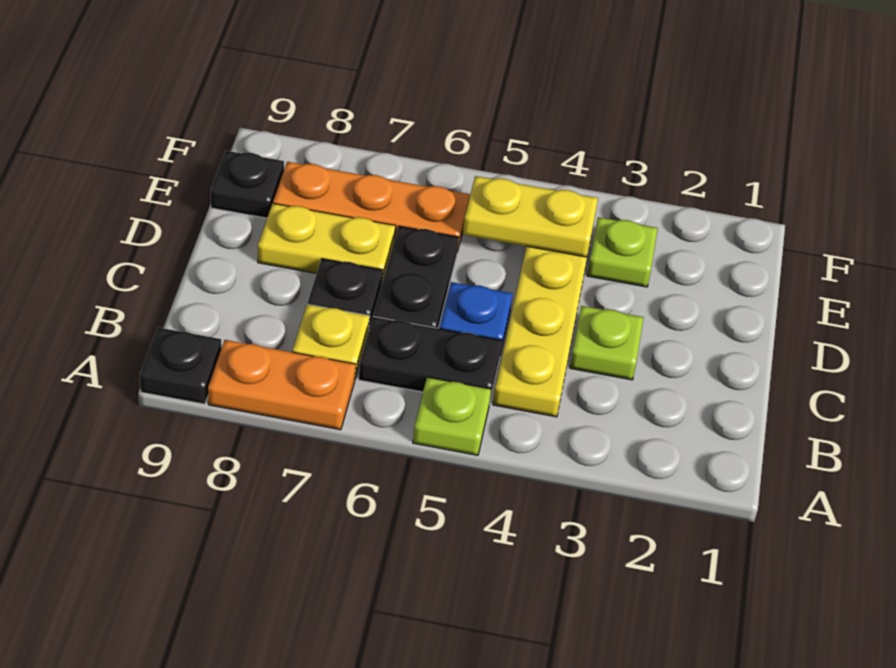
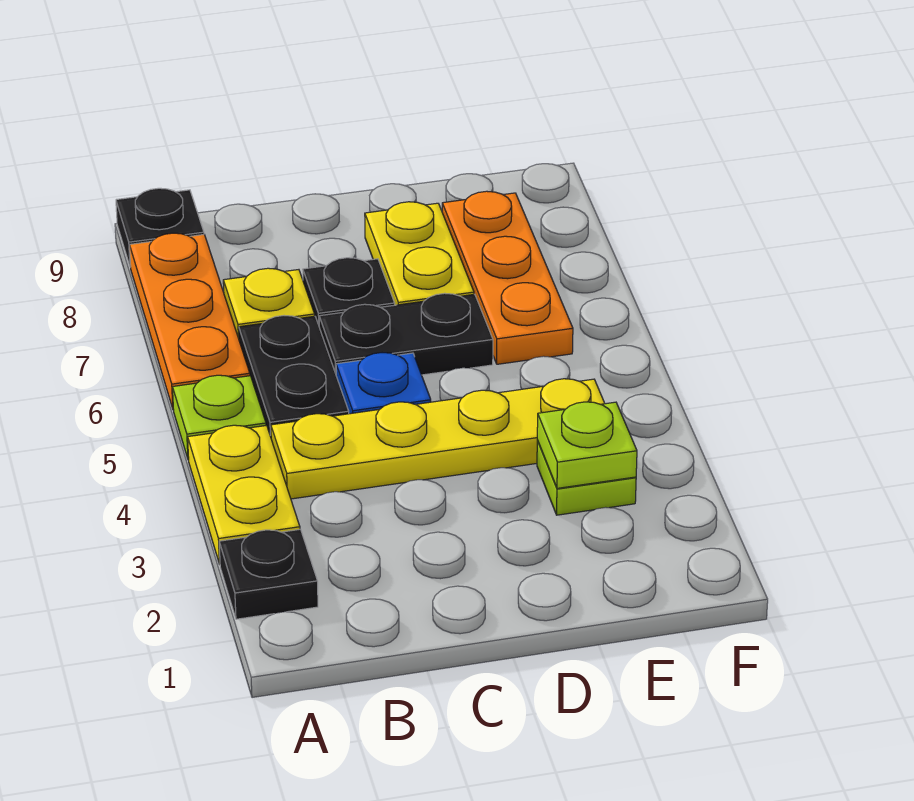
orange plate A7:A8 level 1 -> orange plate A6:A8 level 1
lime plate C3 level 1 -> lime plate E3 level 2
yellow plate E4:E5 level 2 -> yellow plate A3:A4 level 1
black plate E9 level 1 -> black plate A2 level 1

